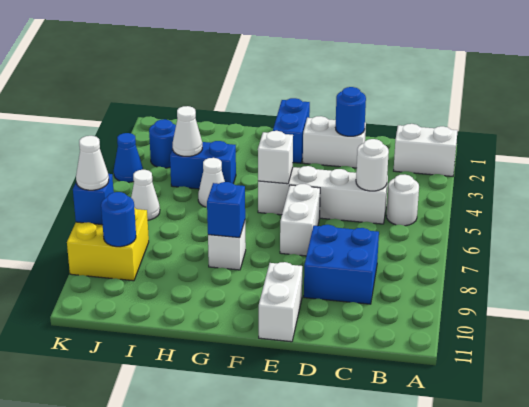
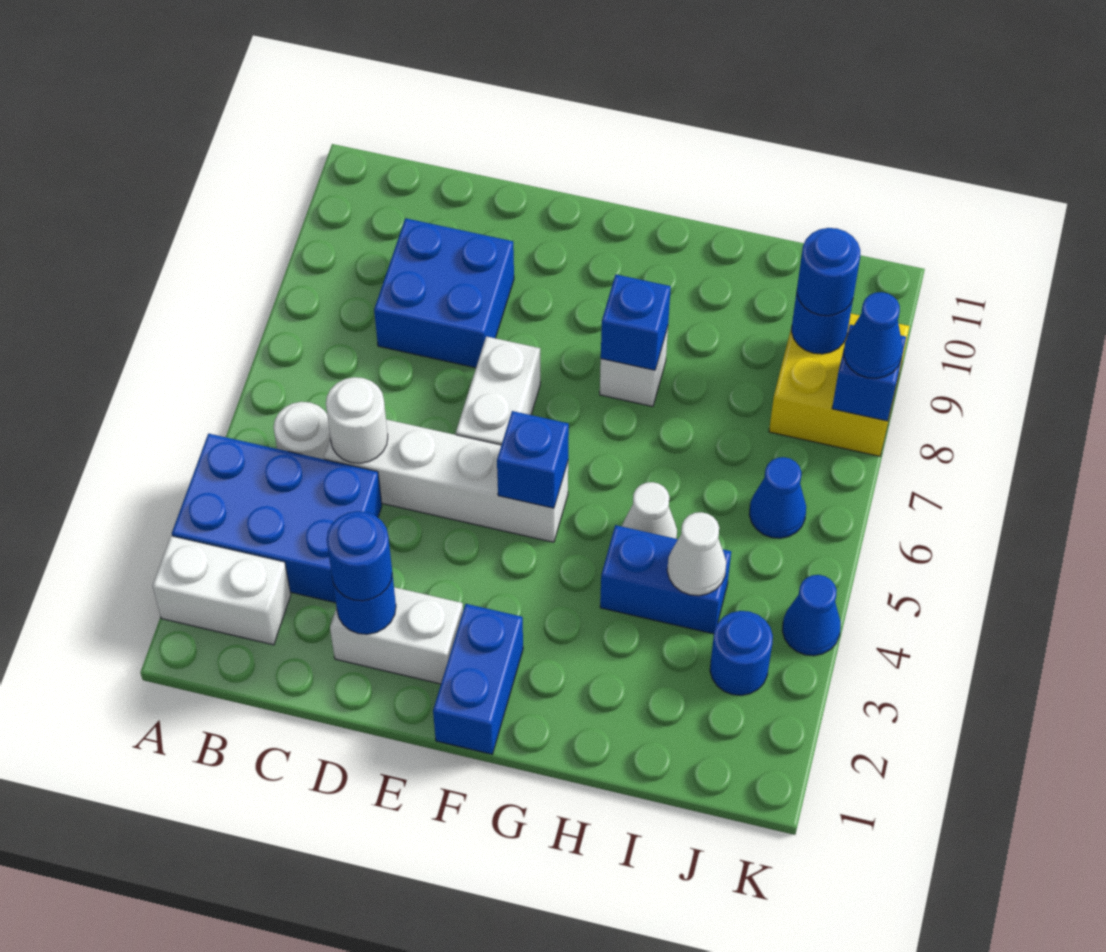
none -> blue brick A3:C4 level 1
none -> blue round brick D2 level 3
white brick E10:E11 level 1 -> none
white brick F5 level 2 -> blue brick F5 level 2
white cone J6 level 1 -> blue cone J6 level 1
none -> blue round brick J9 level 3
white cone K8 level 3 -> blue cone K8 level 3

